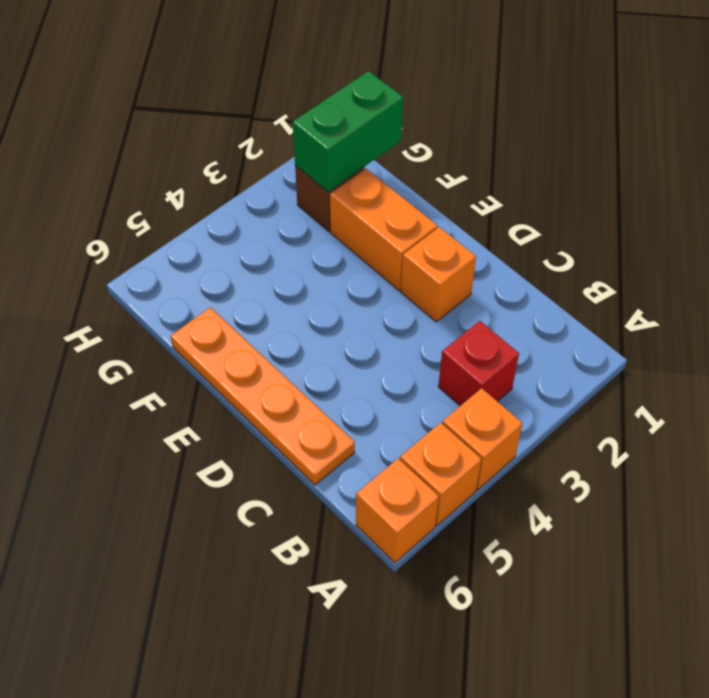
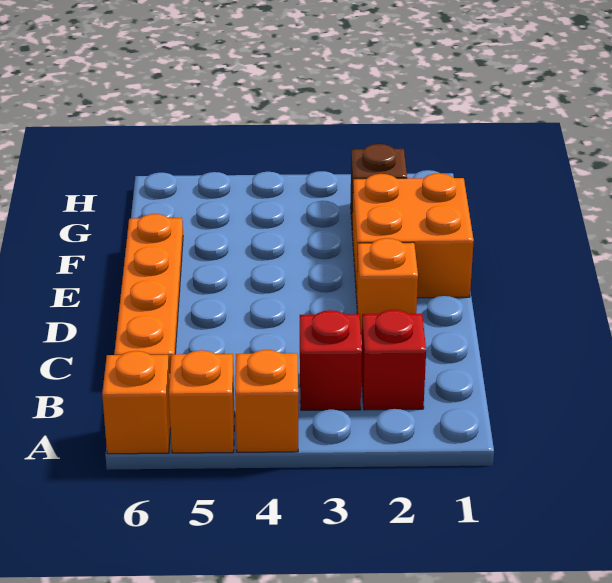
none -> red brick B2 level 1
orange brick E2:F2 level 1 -> orange brick E1:F2 level 1
green brick G1:G2 level 2 -> none

